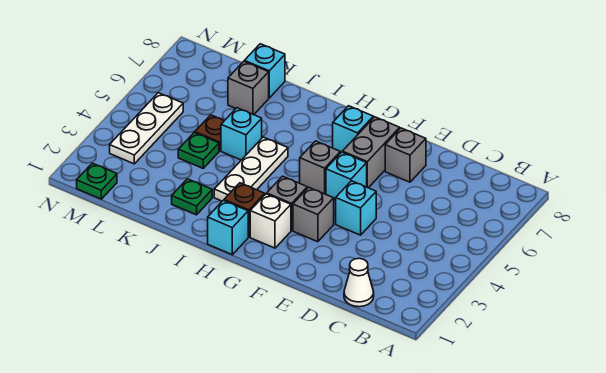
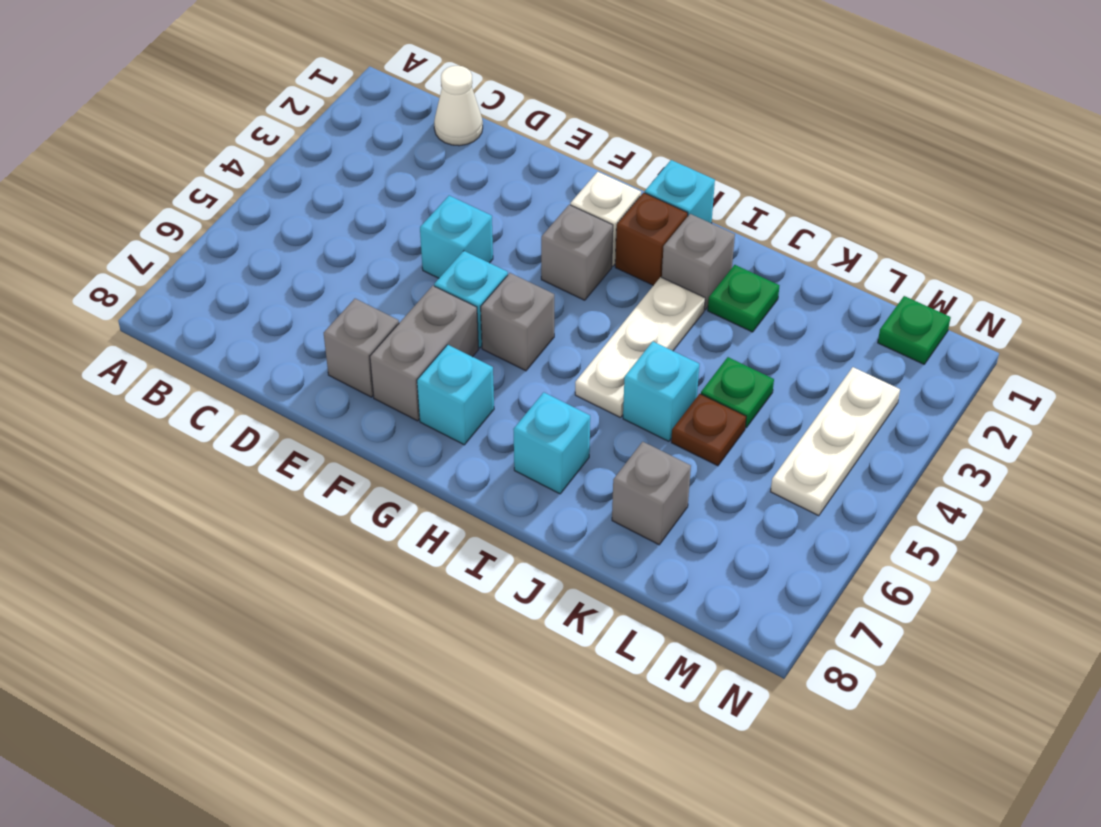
grey brick F3 level 1 -> grey brick I2 level 1
cyan brick K8 level 1 -> cyan brick I7 level 1

